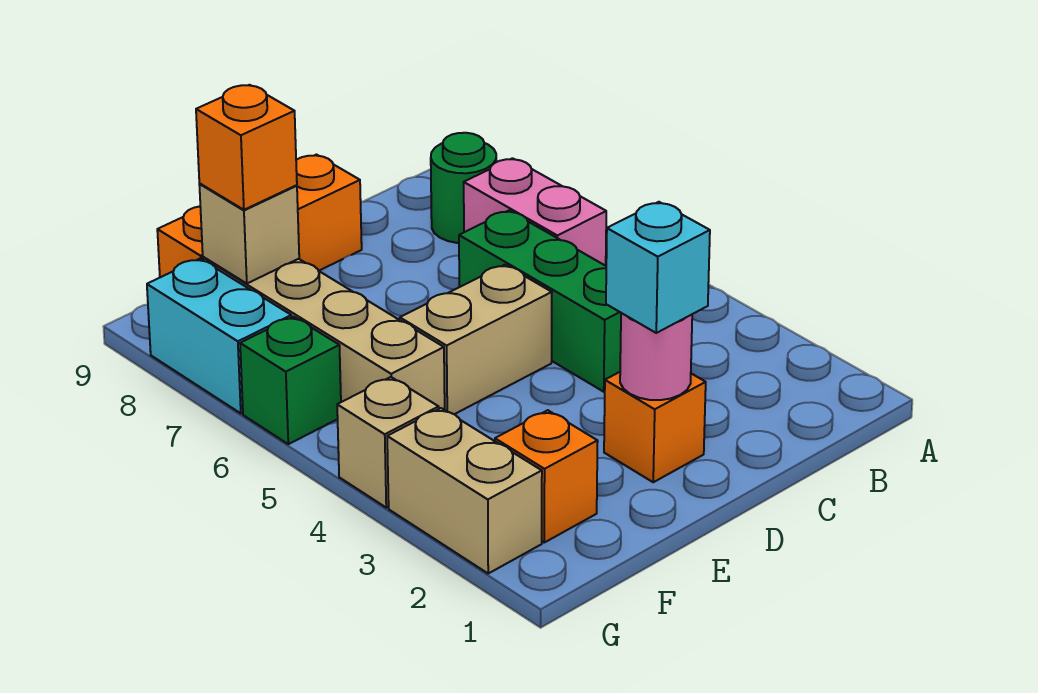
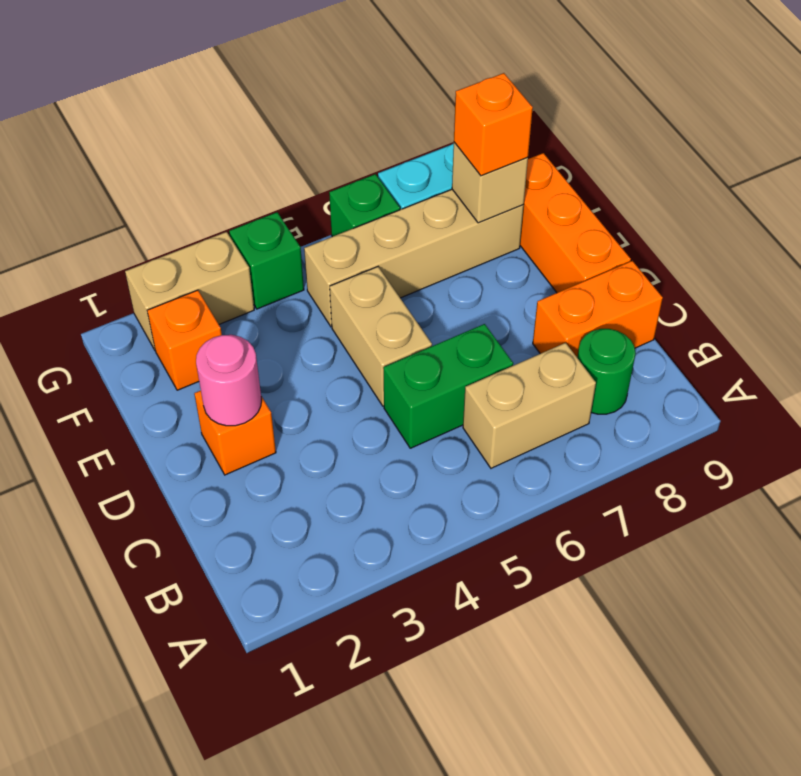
pink brick B6:B7 level 1 -> tan brick B6:B7 level 1
green brick C4:C6 level 1 -> green brick C5:C6 level 1
none -> orange brick C8:C9 level 1
cyan brick D2 level 3 -> none
tan brick G4 level 1 -> green brick G4 level 1

